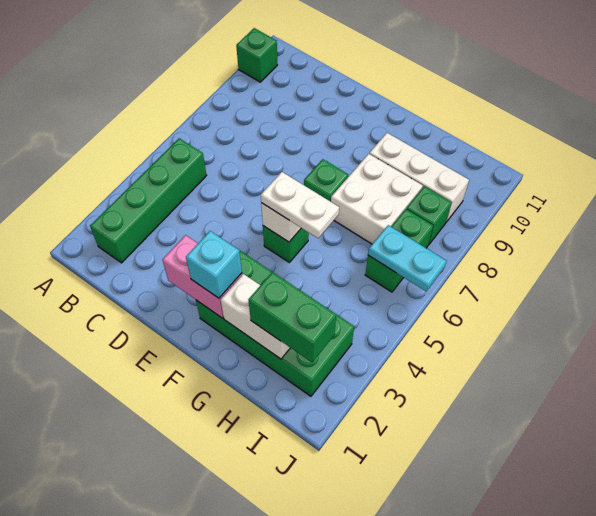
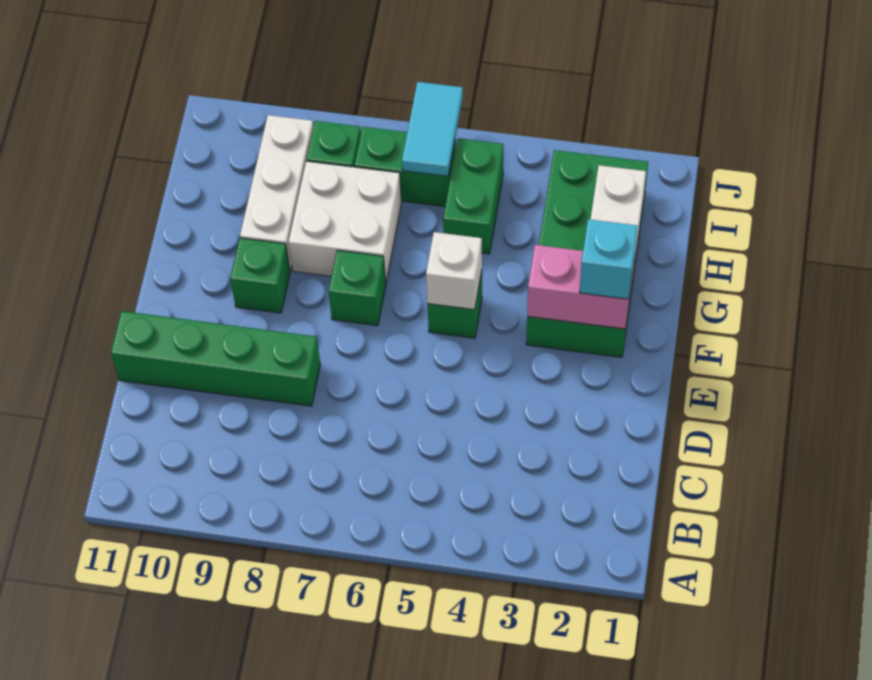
green brick A10 level 1 -> green brick F9 level 1
green brick B2:B5 level 1 -> green brick D8:D11 level 1
pink brick E2:F2 level 2 -> pink brick F2:F3 level 2
white plate F5:G5 level 3 -> none
green brick H2:I2 level 3 -> green brick H5:I5 level 1
cyan plate I6:J6 level 2 -> cyan tile I6:J6 level 2

